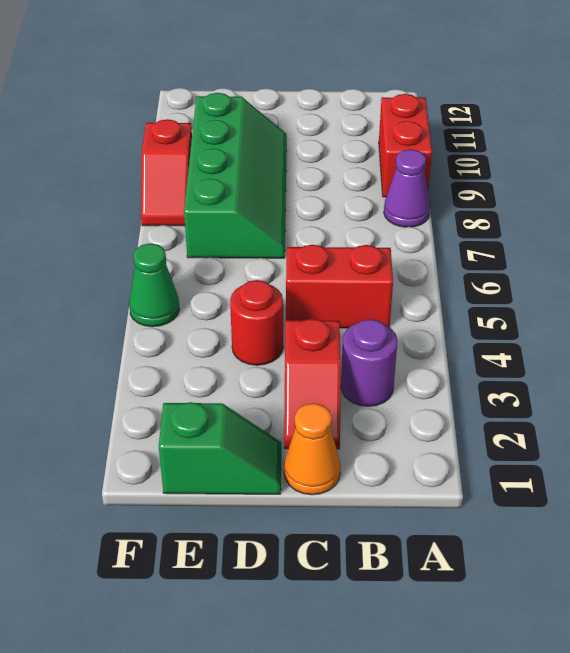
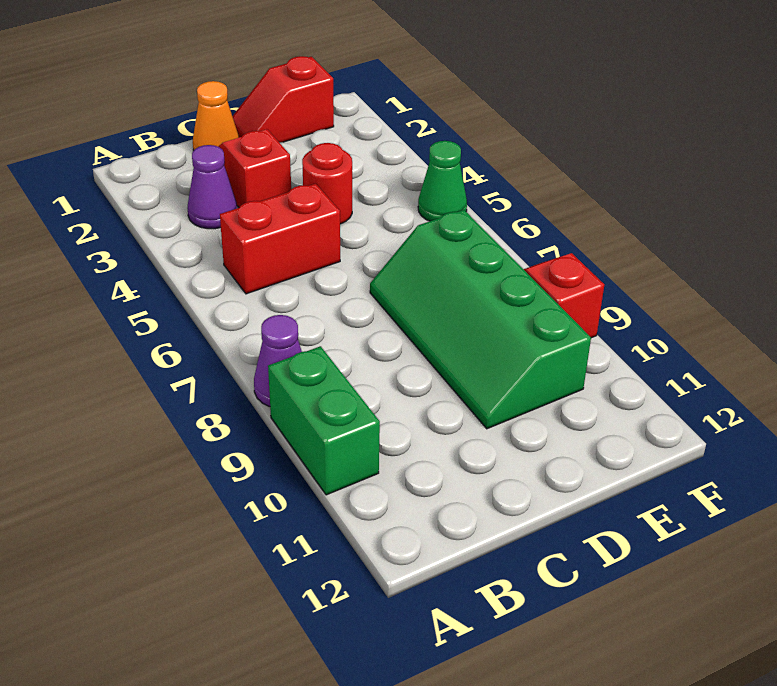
red brick A9:A10 level 1 -> green brick A9:A10 level 1
purple round brick B3 level 1 -> purple cone B3 level 1
green slope D1:E1 level 1 top E -> red slope D1:E1 level 1 top E

